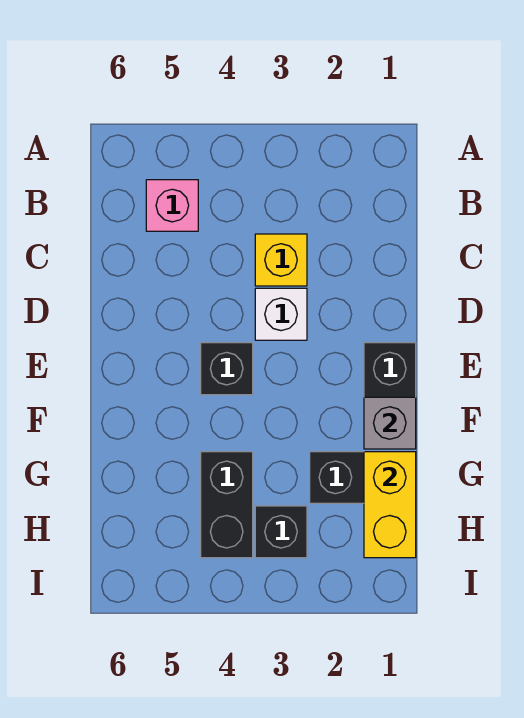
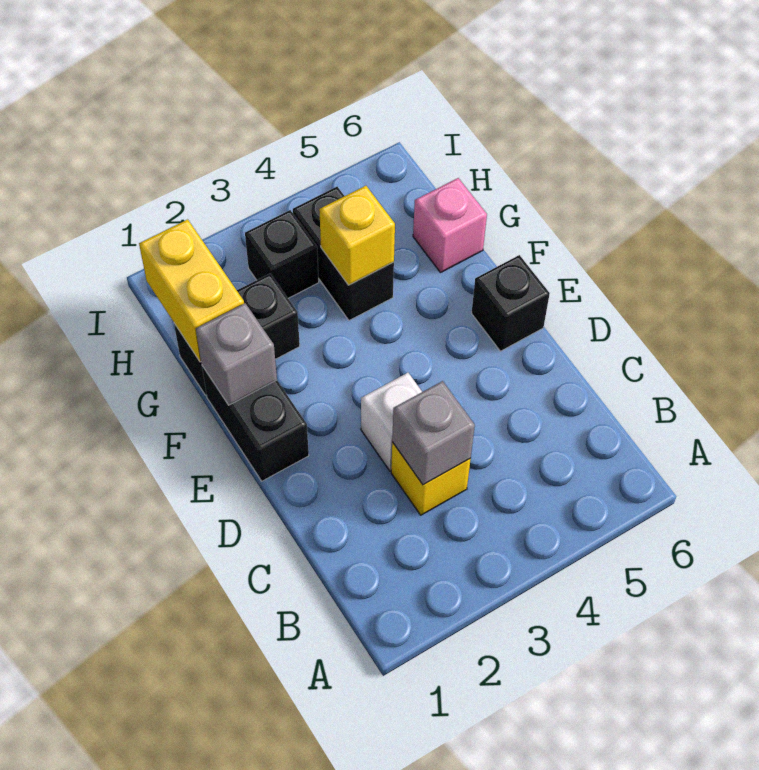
pink brick B5 level 1 -> pink brick G6 level 1
none -> grey brick C3 level 2
black brick E4 level 1 -> black brick E6 level 1
none -> yellow brick G4 level 2

